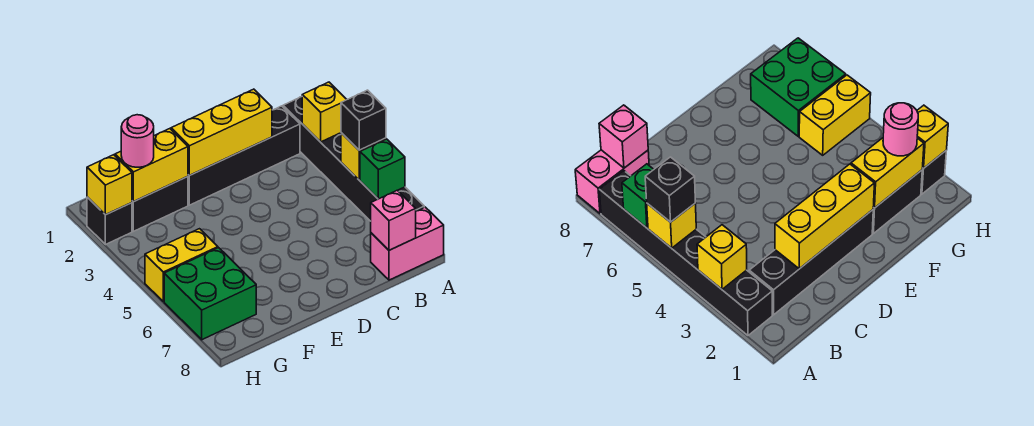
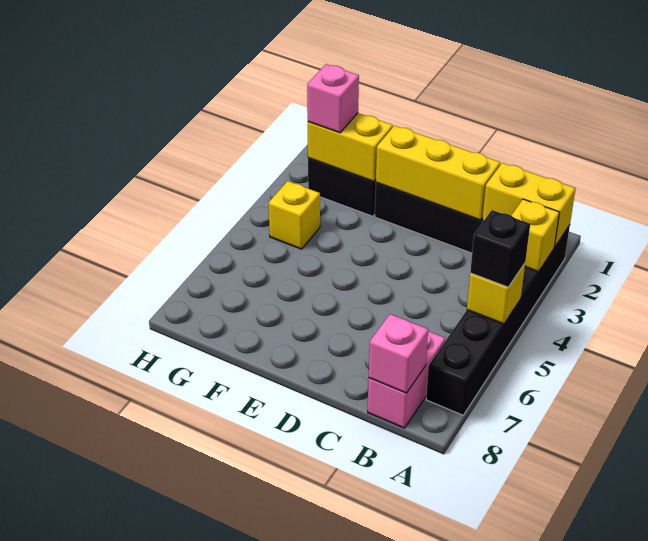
green brick A6 level 2 -> none
pink brick A8:B8 level 1 -> pink brick B7:B8 level 1
pink round brick G2 level 3 -> pink brick G2 level 3
yellow brick G5:H5 level 1 -> yellow brick A2:B2 level 2
green brick G6:H7 level 1 -> none
black brick H2 level 1 -> none
yellow brick H2 level 2 -> yellow brick G4 level 1

